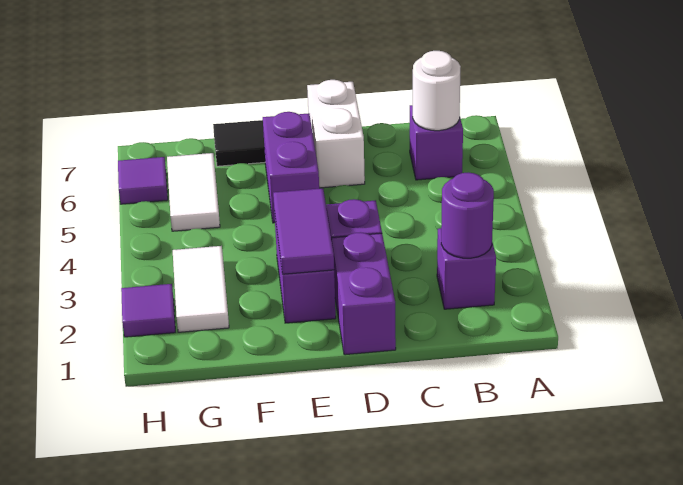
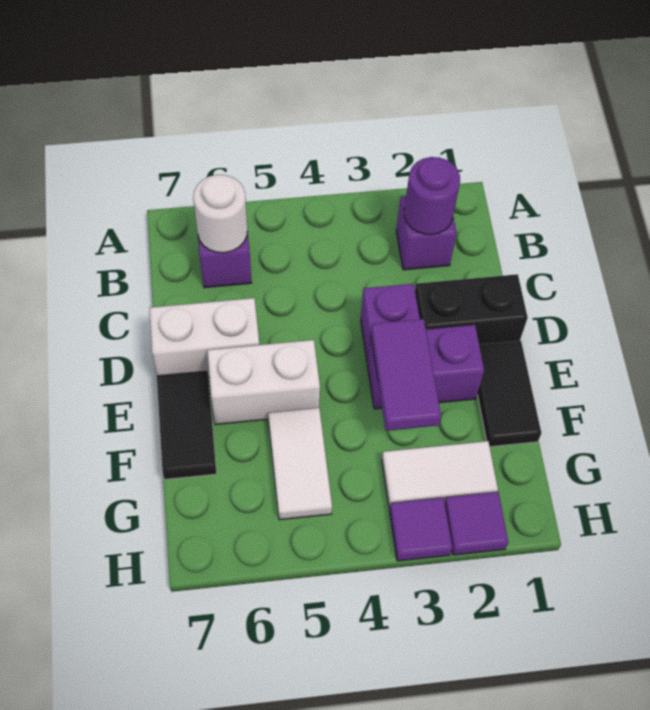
purple brick D1:D2 level 1 -> black brick D1:D2 level 1
none -> black tile E1:F1 level 1
purple tile E2:E3 level 2 -> purple tile E3:F3 level 2
purple brick E5:E6 level 1 -> white brick E5:E6 level 1
white tile G5:G6 level 1 -> white tile F5:G5 level 1
purple tile H6 level 1 -> purple tile H3 level 1

